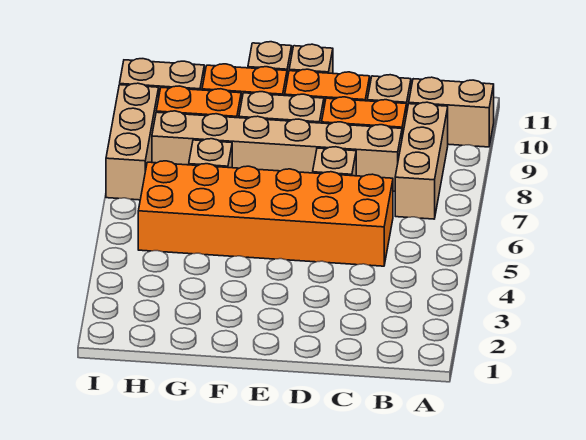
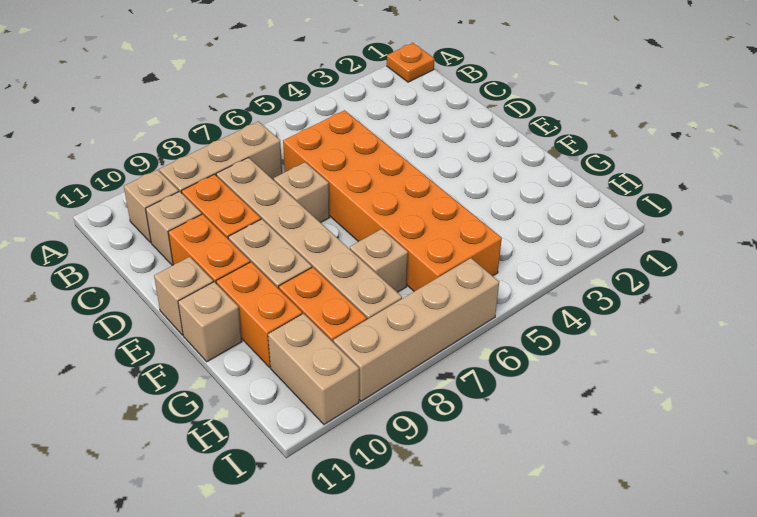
none -> orange plate A1 level 1
tan brick A10:B10 level 1 -> tan brick B10 level 1
tan brick I7:I9 level 1 -> tan brick I6:I9 level 1

